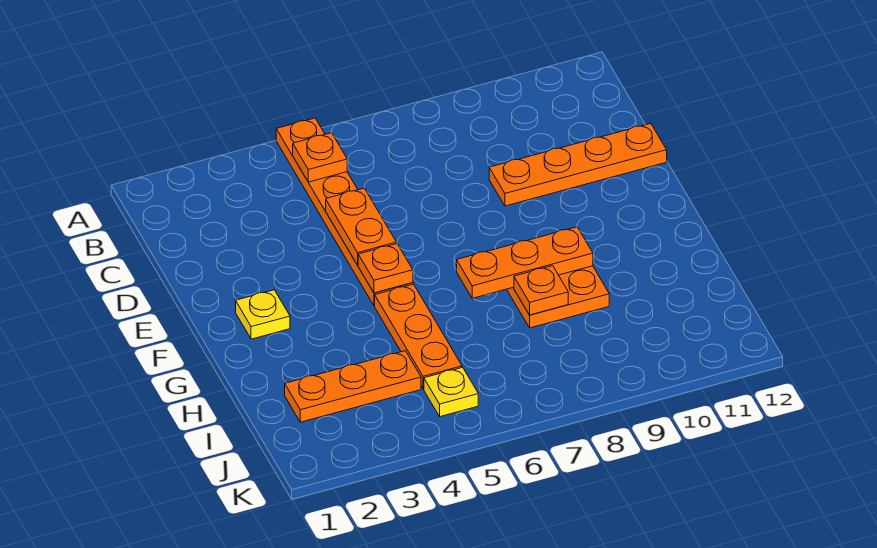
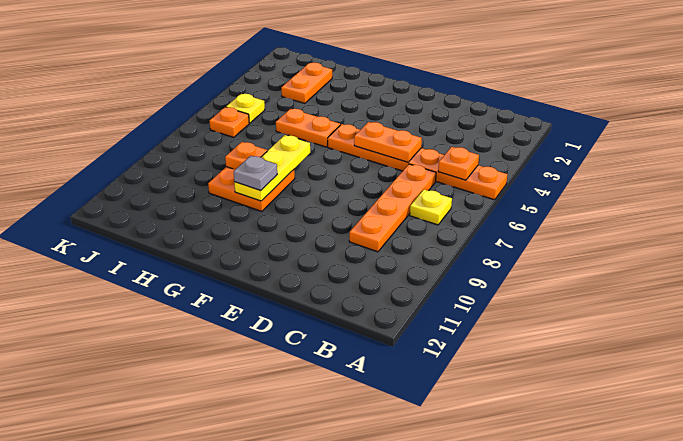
orange plate D9:D12 level 1 -> orange plate C6:C9 level 1
yellow plate F2 level 1 -> yellow plate B7 level 1
orange plate F5 level 2 -> orange plate J6 level 1
orange plate G5:I5 level 1 -> orange plate G5:H5 level 1
orange plate G7:G9 level 2 -> yellow plate G7:G9 level 2
none -> grey plate G9 level 3
orange plate I2:I4 level 1 -> orange plate I2:I3 level 1

